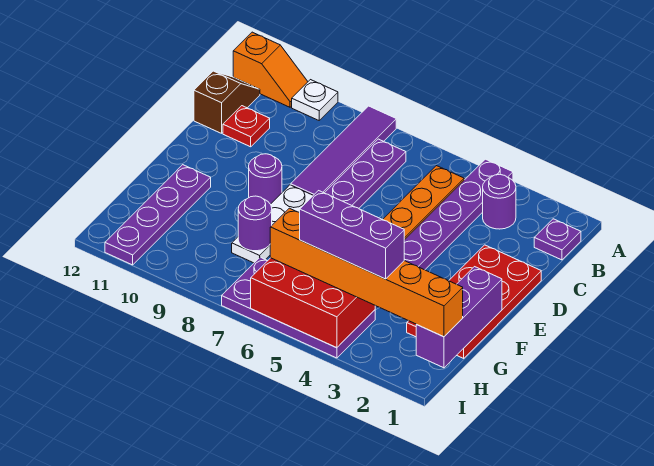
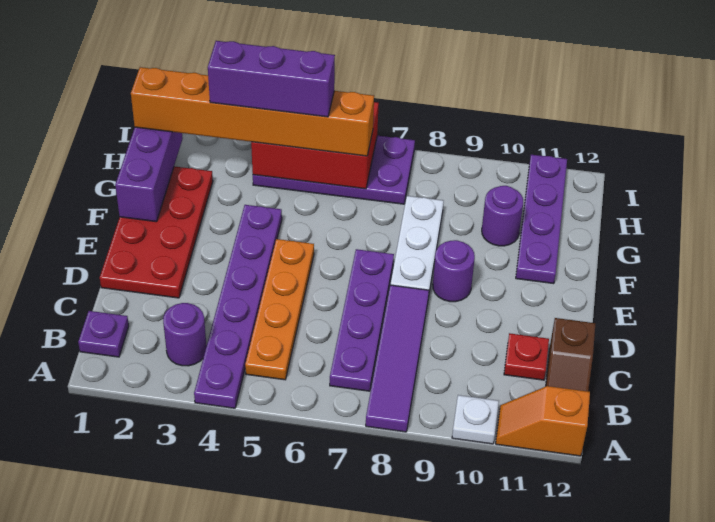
purple round brick G8 level 2 -> purple round brick G10 level 1

